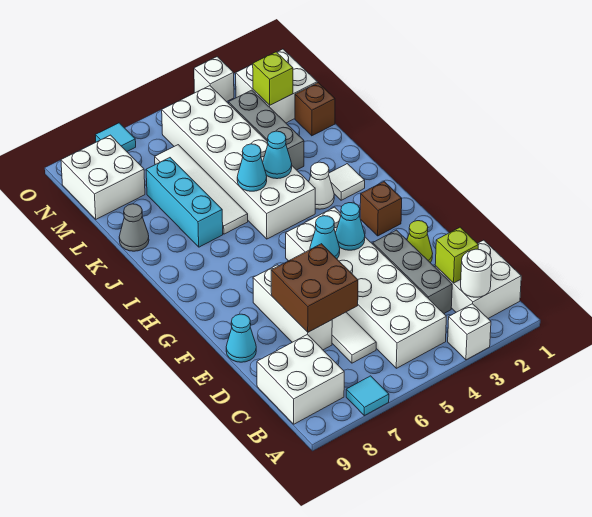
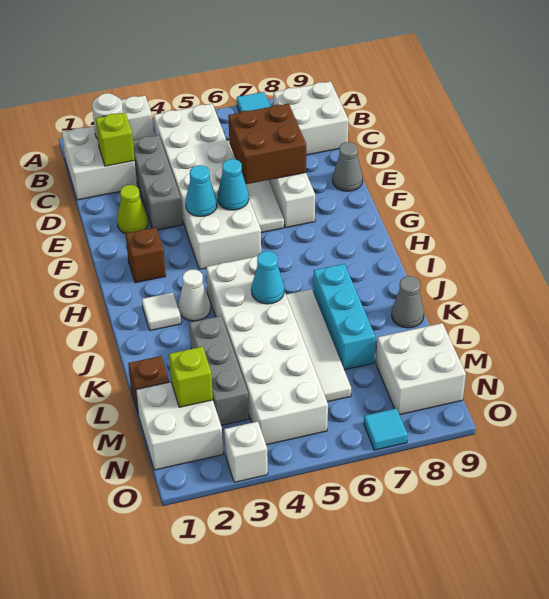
cyan cone E9 level 1 -> grey cone E9 level 1
cyan cone J4 level 2 -> none

